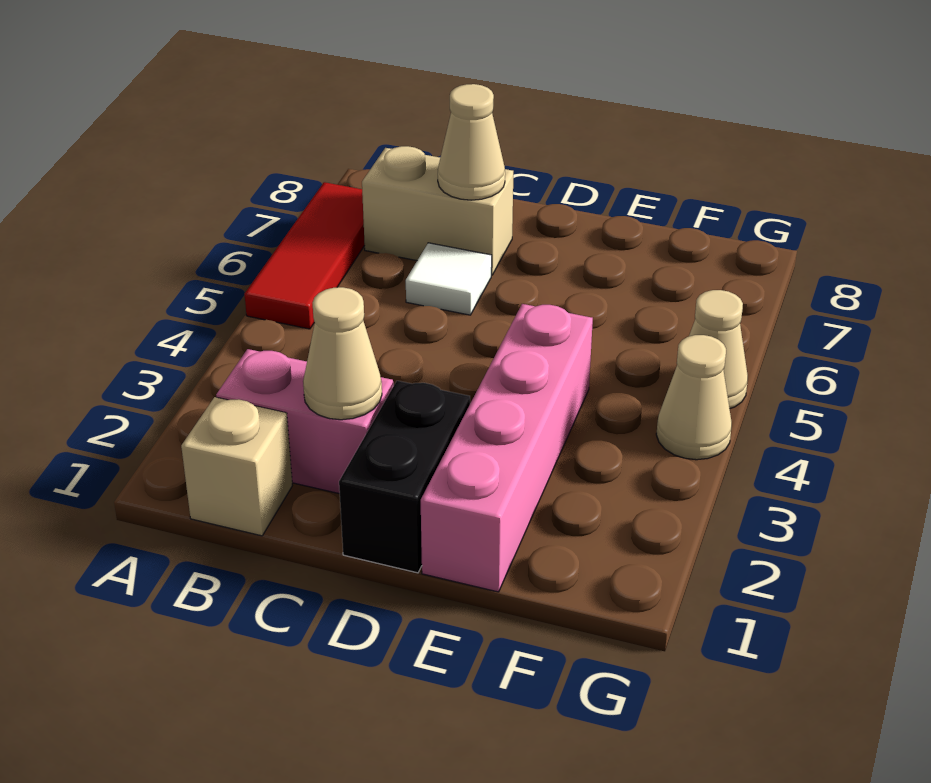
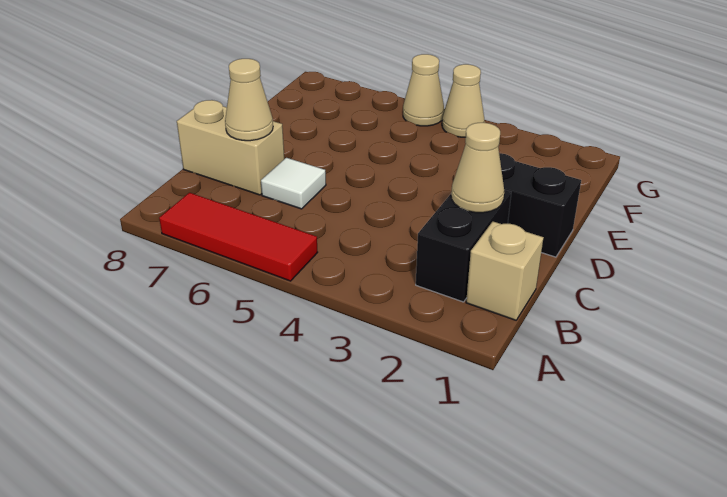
pink brick B2:C2 level 1 -> black brick B2:C2 level 1
tan brick B7:C7 level 1 -> tan brick C7:C8 level 1
pink brick E1:E4 level 1 -> none

